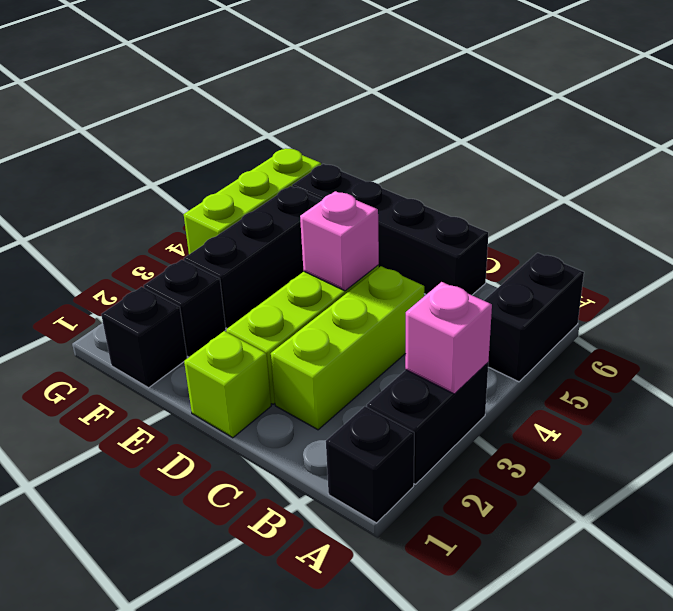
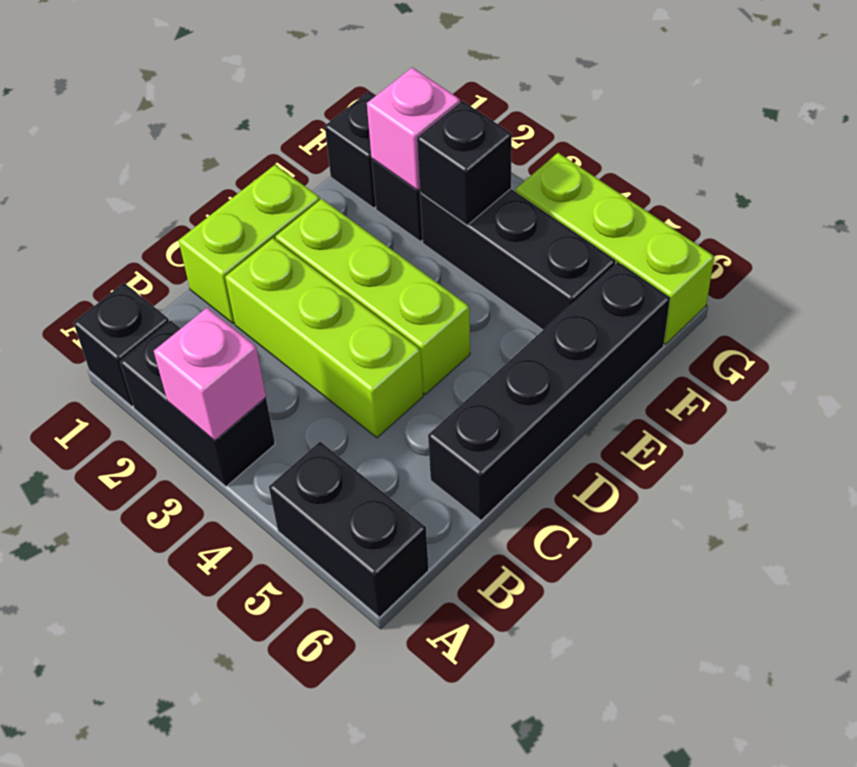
lime brick D1 level 1 -> lime brick C1:D1 level 1
pink brick D4 level 2 -> pink brick F2 level 2
none -> black brick F3 level 2

